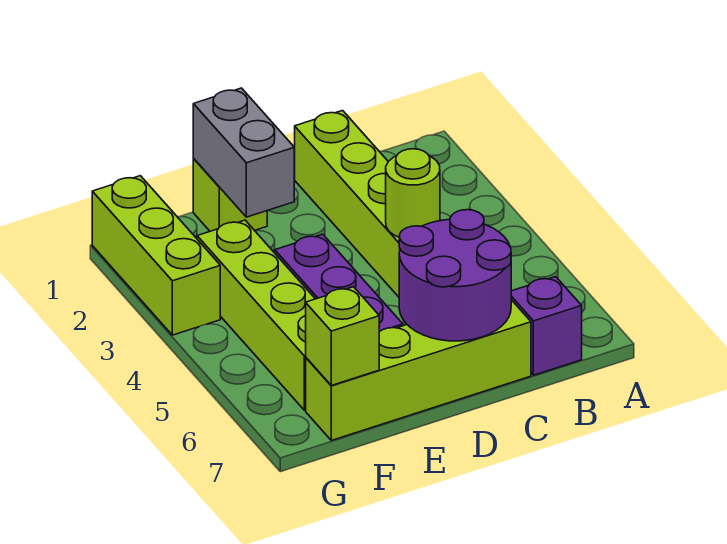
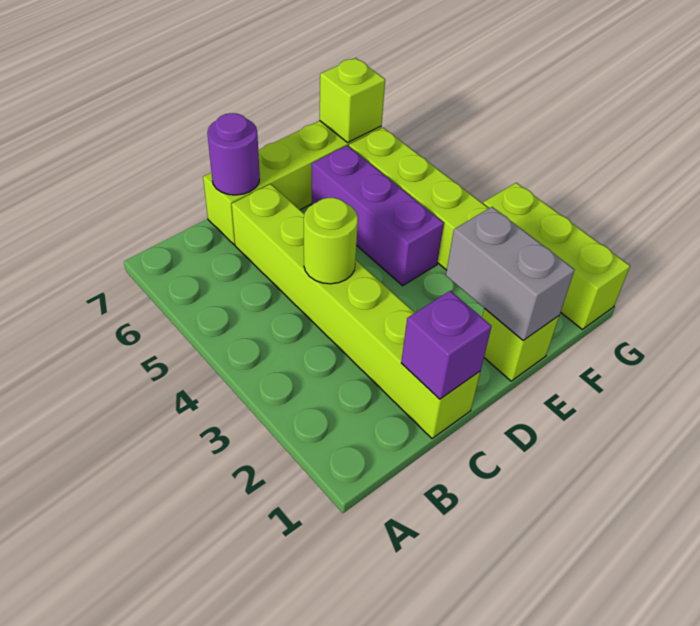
purple brick B7 level 1 -> purple brick C1 level 2
purple round brick C6:D7 level 2 -> purple round brick C7 level 2

